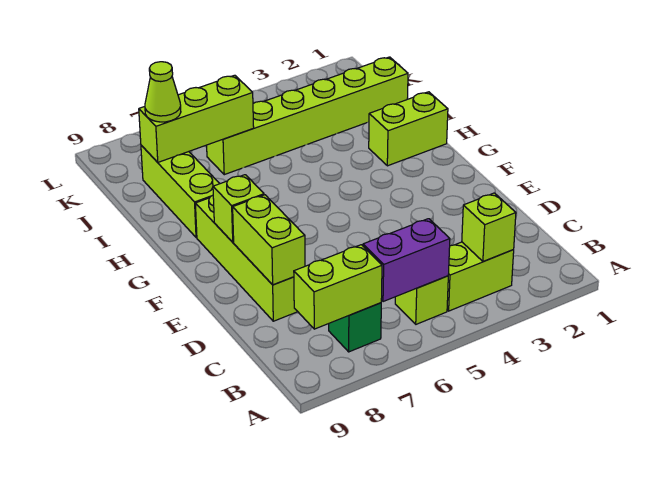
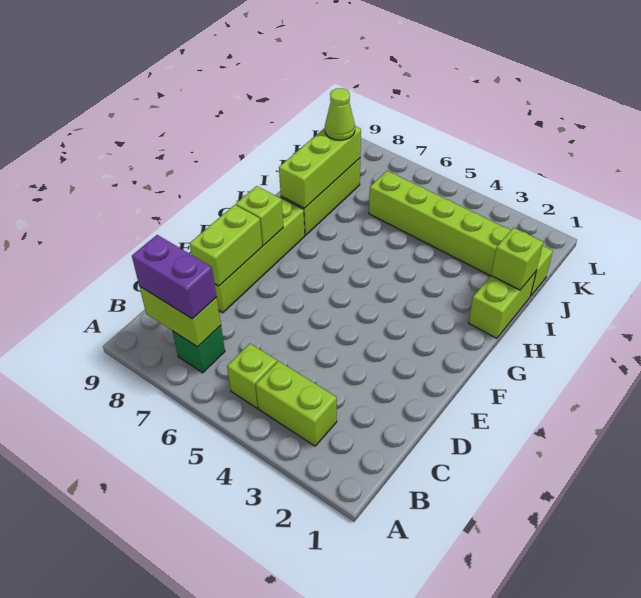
lime brick B3 level 2 -> lime brick I1 level 2
purple brick B5:B6 level 2 -> purple brick B7:B8 level 3
lime brick H1:H2 level 1 -> lime brick H1:I1 level 1
lime brick J6:J8 level 2 -> lime brick H8:J8 level 2

